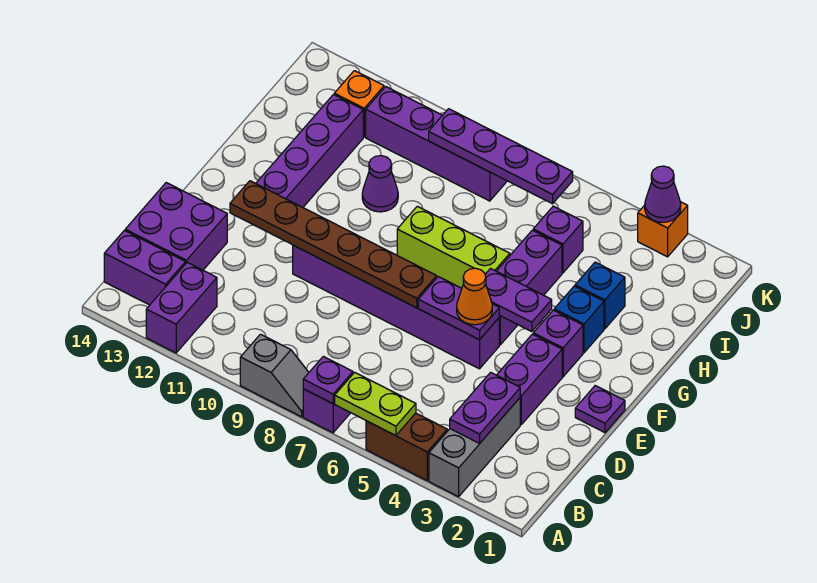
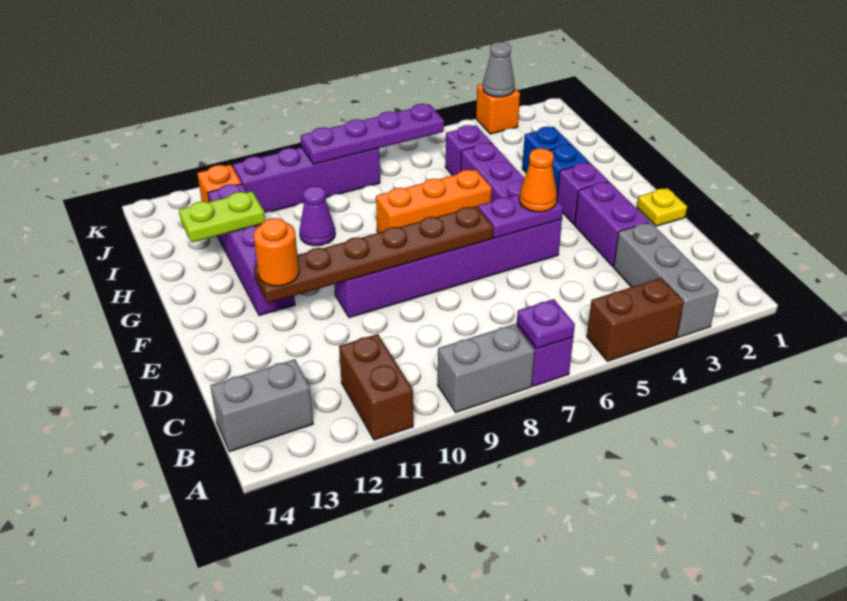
lime plate A5:A6 level 2 -> lime plate H12:H13 level 2
grey slope A8:A9 level 1 top 9 -> grey brick A8:A9 level 1
none -> brown brick A11:B11 level 1
purple brick A12:B12 level 1 -> none
purple plate B3:C3 level 2 -> none
purple brick B13:B14 level 1 -> grey brick B13:B14 level 1
purple brick C13:D14 level 1 -> none
purple plate E1 level 1 -> yellow plate E1 level 1
none -> orange round brick E12 level 3
purple plate F4:F5 level 2 -> none
lime brick G6:G8 level 1 -> orange brick G6:G8 level 1
purple cone K3 level 2 -> grey cone K3 level 2

